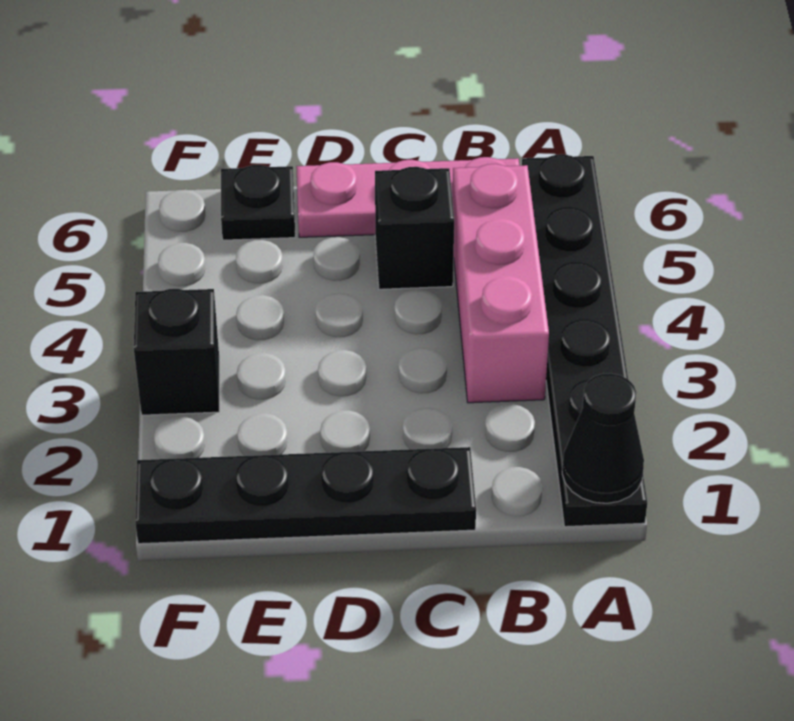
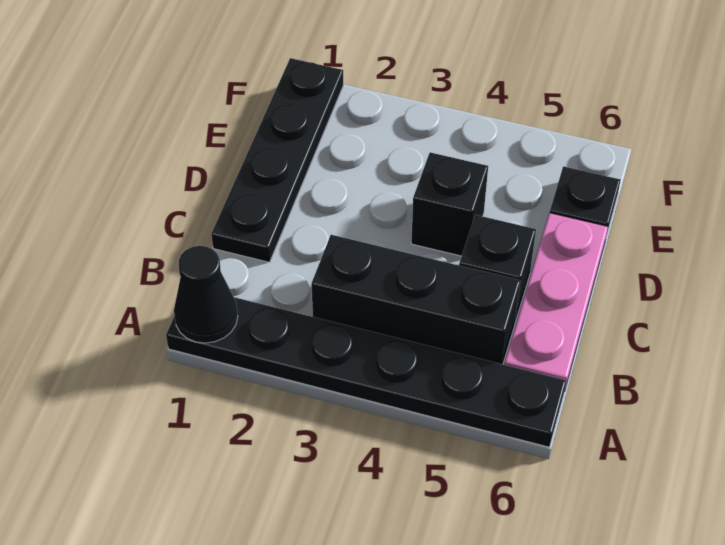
pink brick B3:B5 level 1 -> black brick B3:B5 level 1
black brick F3 level 1 -> black brick D4 level 1

